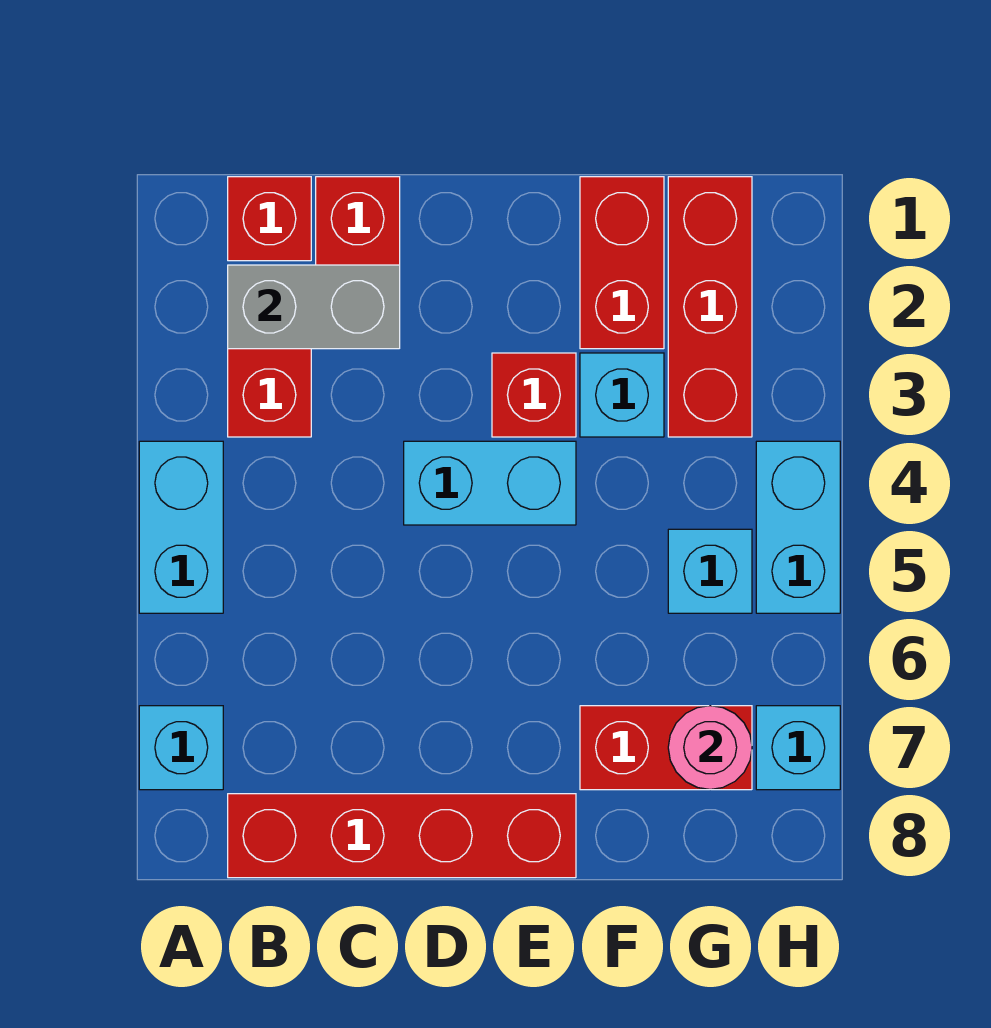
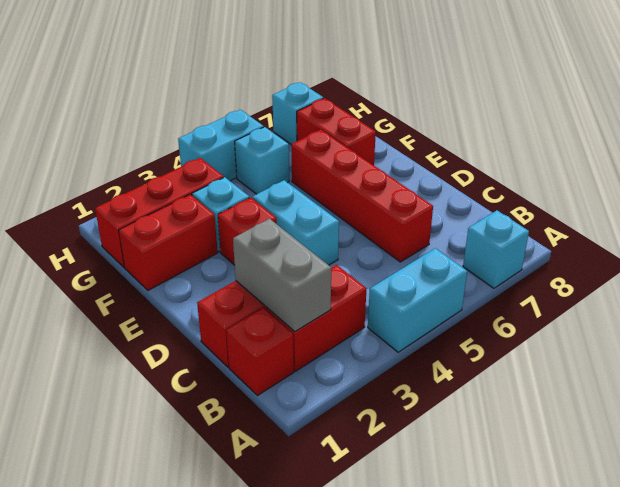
red brick B8:E8 level 1 -> red brick C6:F6 level 1
pink round brick G7 level 2 -> none

